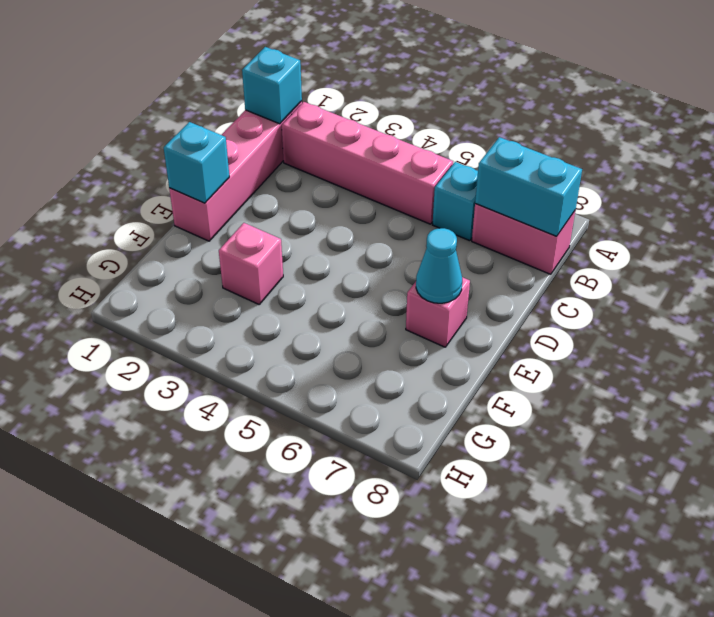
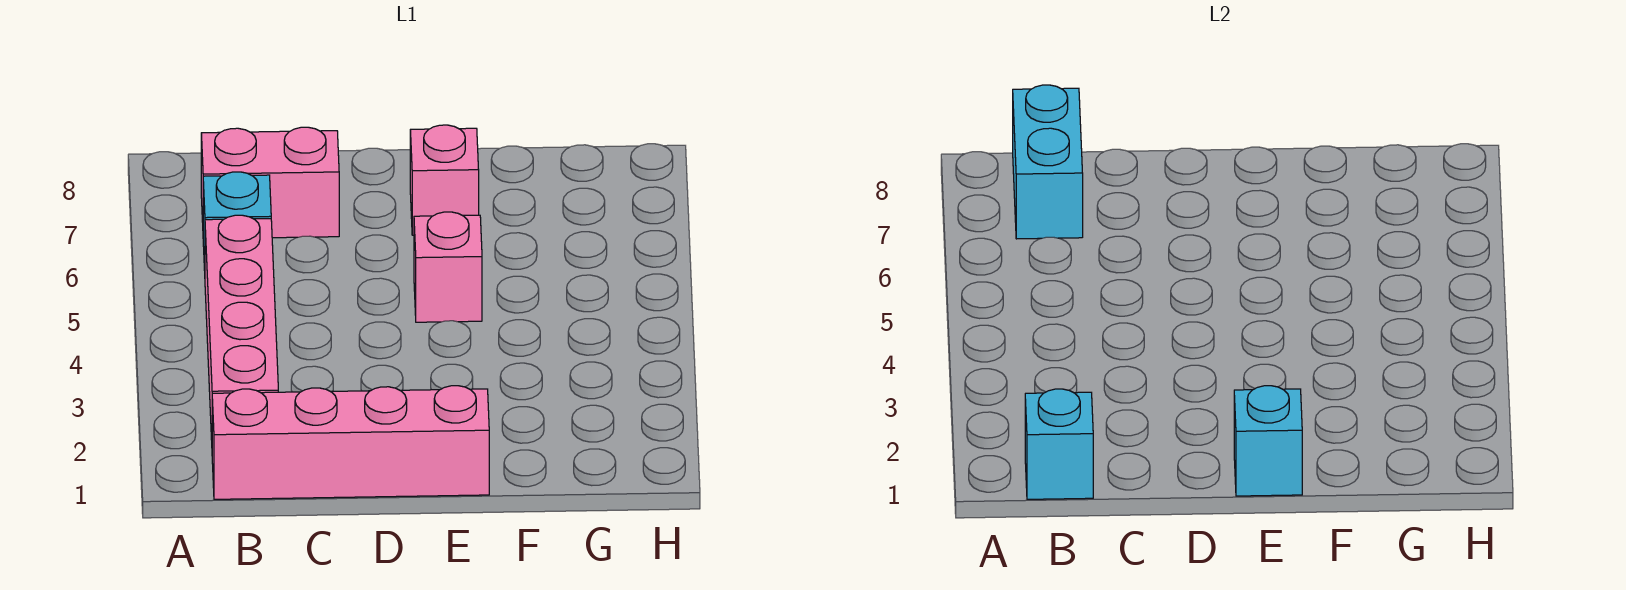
pink brick B7:B8 level 1 -> pink brick B7:C7 level 1
cyan cone E7 level 2 -> none
pink brick F3 level 1 -> pink brick E5 level 1

